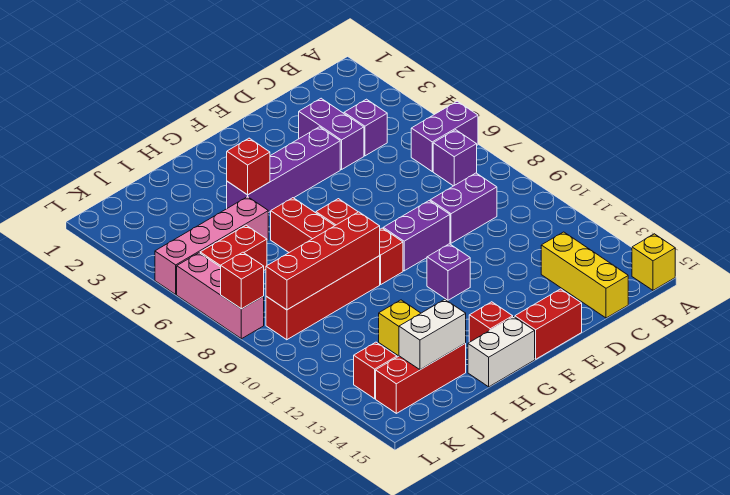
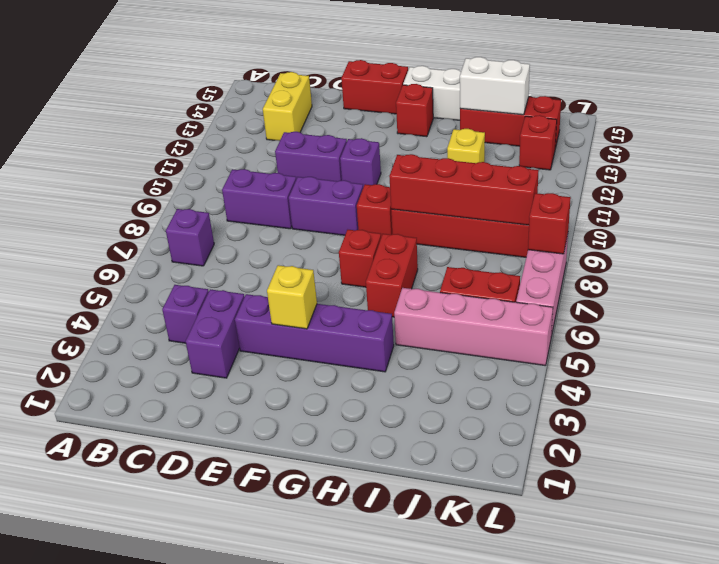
purple brick A6:B6 level 1 -> purple brick D11:E11 level 1
yellow brick A15 level 1 -> yellow brick F4 level 2
yellow brick C13:C15 level 1 -> yellow brick C13:C14 level 1
red brick H4 level 2 -> none

